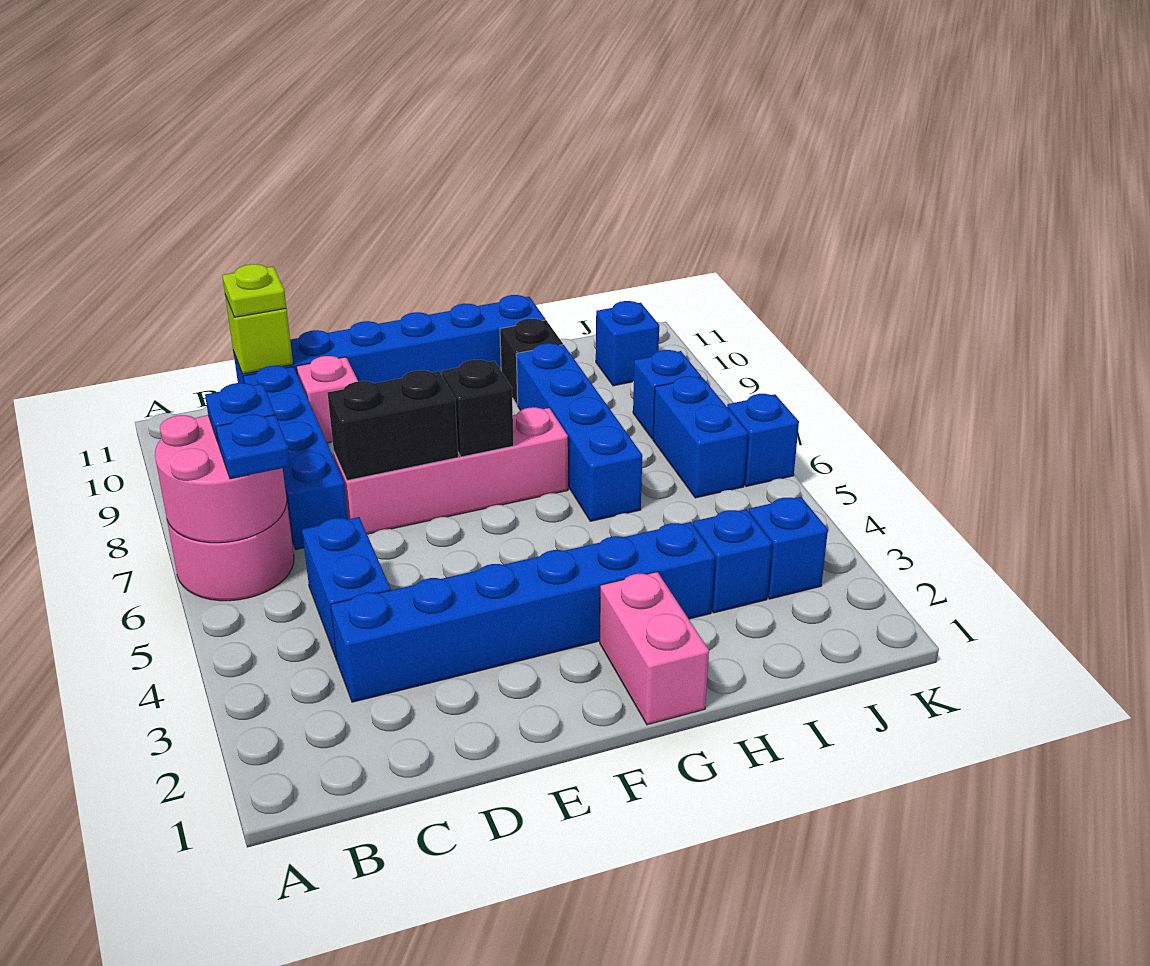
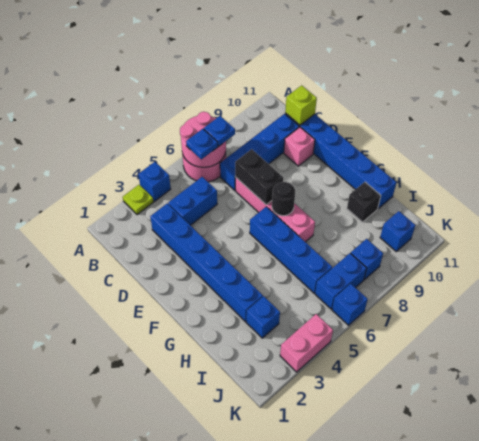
lime plate C11 level 3 -> lime plate A3 level 1
black brick F7 level 2 -> black round brick F7 level 2
pink brick G1:G2 level 1 -> pink brick K3:K4 level 1
blue brick H6:H9 level 1 -> blue brick F6:I6 level 1
blue brick J3 level 1 -> blue brick A4 level 1

